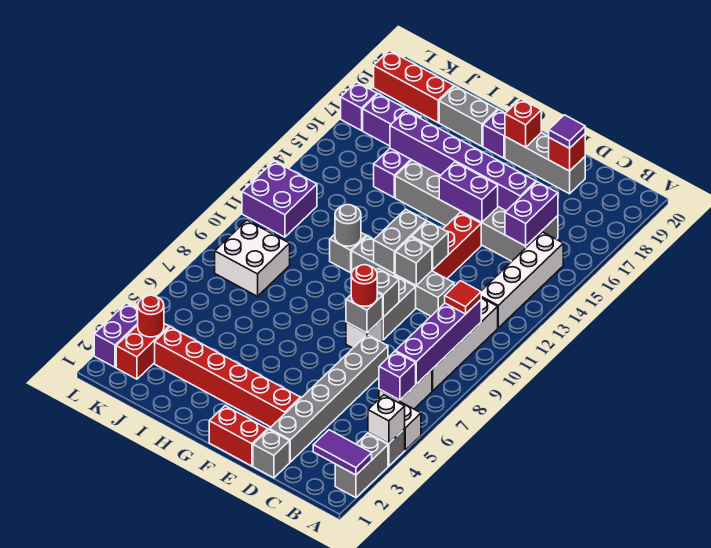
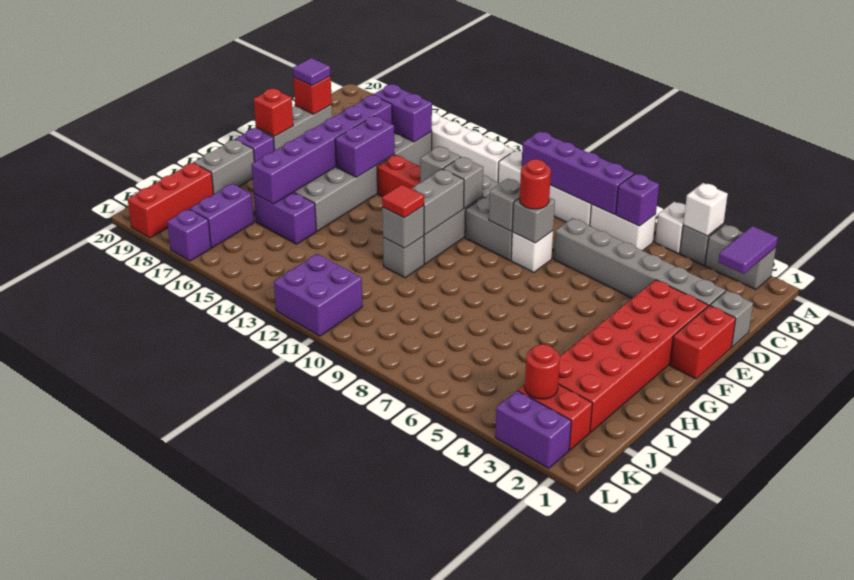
red tile B10 level 3 -> red tile H11 level 3
red brick E3:J3 level 1 -> red brick E2:J3 level 1
grey brick F11:F12 level 2 -> grey brick F11:G11 level 2
grey round brick H11 level 2 -> grey brick H11 level 2
white brick J8:K9 level 1 -> none

